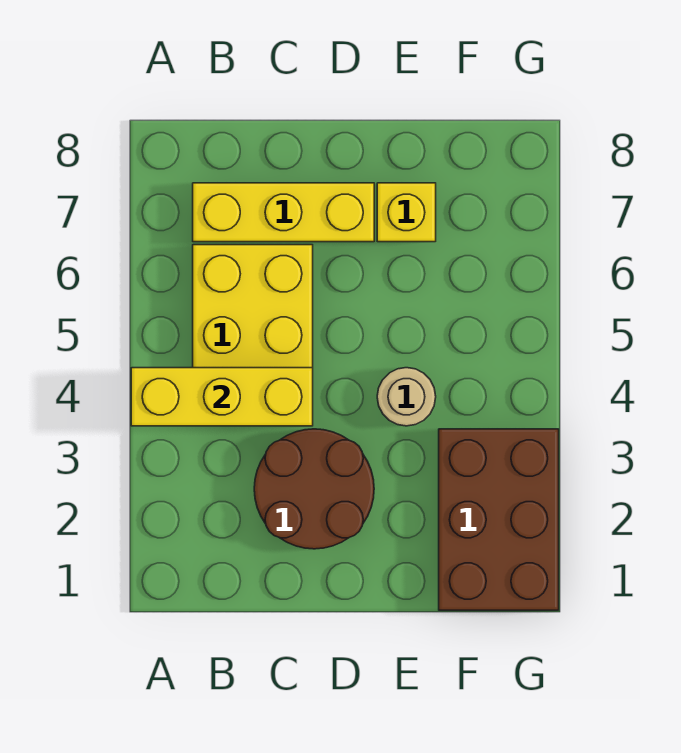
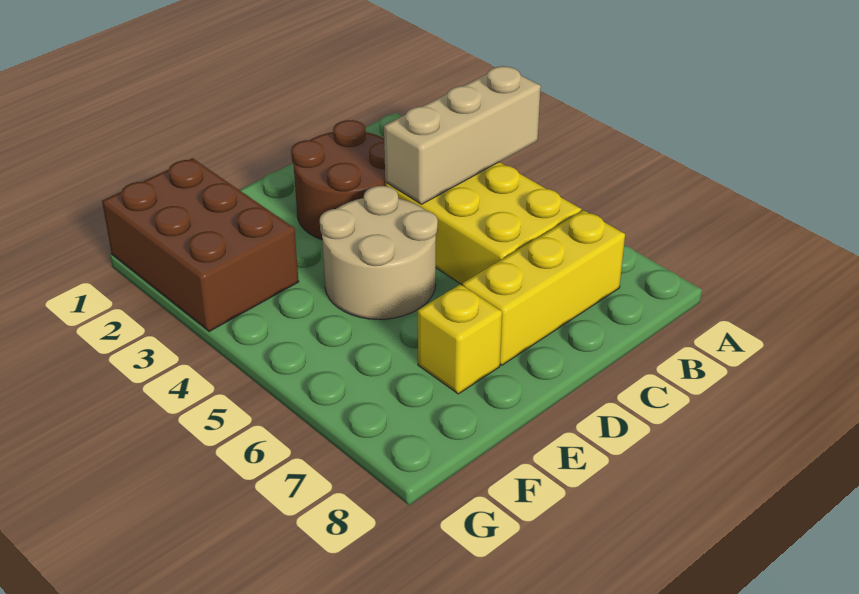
yellow brick A4:C4 level 2 -> tan brick A4:C4 level 2
tan round brick E4 level 1 -> tan round brick D4:E5 level 1

